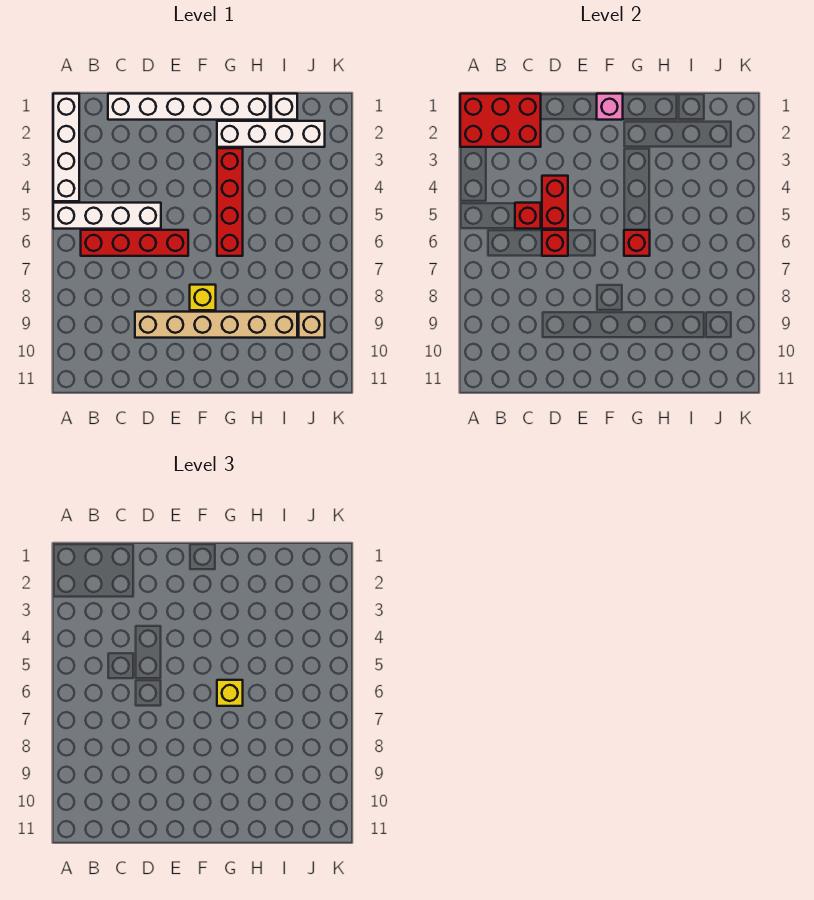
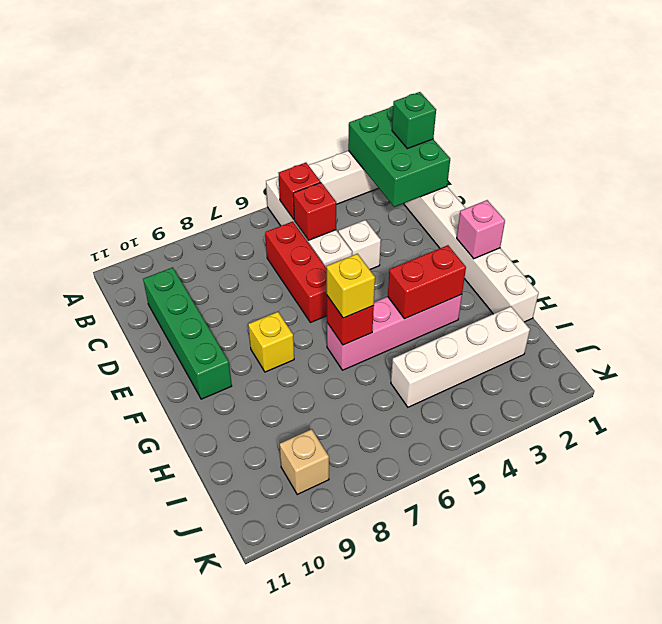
red brick A1:C2 level 2 -> green brick A1:C2 level 2
none -> green brick B1 level 3
red brick B6:E6 level 1 -> red brick C6:E6 level 1
none -> green brick C10:F10 level 1
red brick D4:D5 level 2 -> red brick G3:G4 level 2
red brick D6 level 2 -> red brick B5 level 2
tan brick D9:I9 level 1 -> none
white brick G2:J2 level 1 -> white brick I2:I5 level 1
red brick G3:G6 level 1 -> pink brick G3:G6 level 1
white brick I1 level 1 -> white brick D4 level 1

